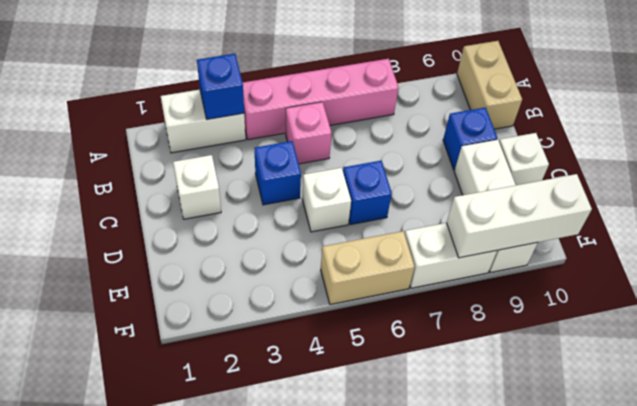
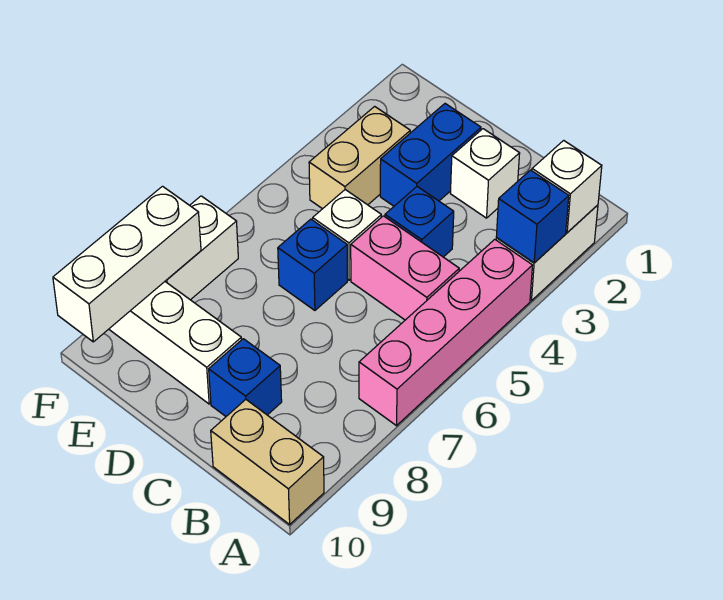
pink brick B5 level 1 -> pink brick B5:C5 level 1
none -> blue brick D2:D3 level 1
white brick D10 level 1 -> white brick A2 level 2
tan brick F5:F6 level 1 -> tan brick E3:E4 level 1

